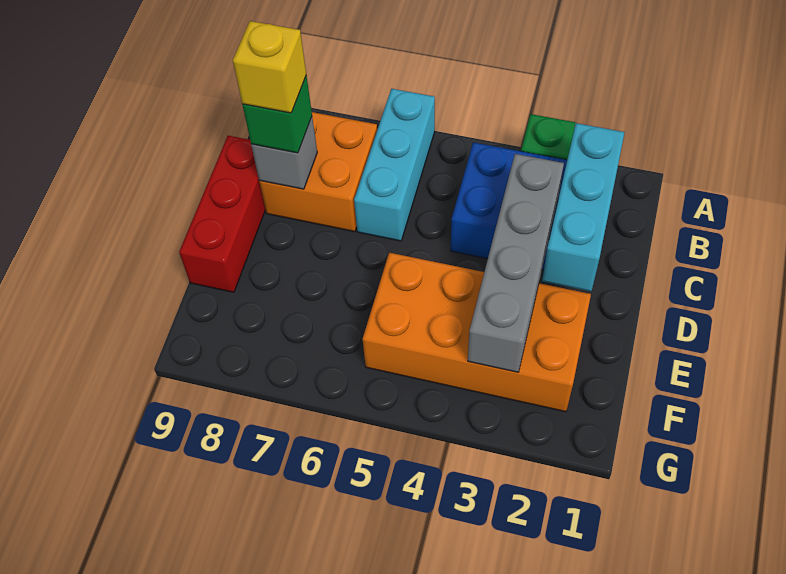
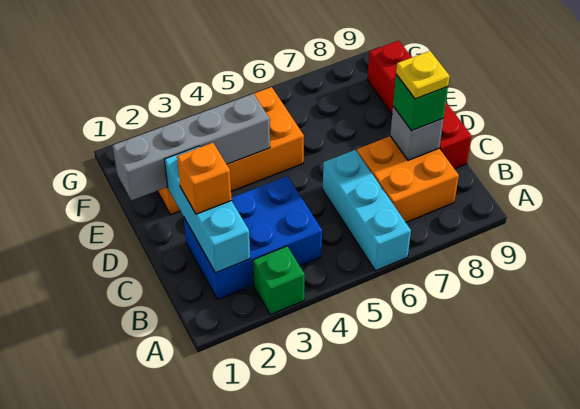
none -> orange brick C2 level 3
grey brick C3:F3 level 2 -> grey brick E1:E4 level 2
yellow brick C8 level 4 -> yellow plate C8 level 4
red brick C9:E9 level 1 -> red brick C9:F9 level 1

